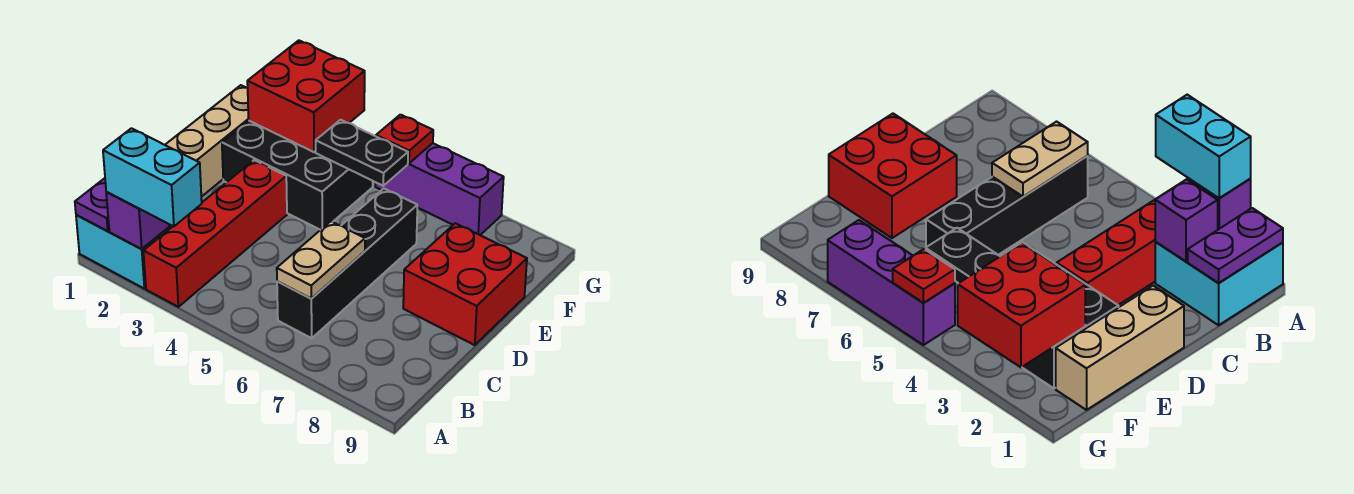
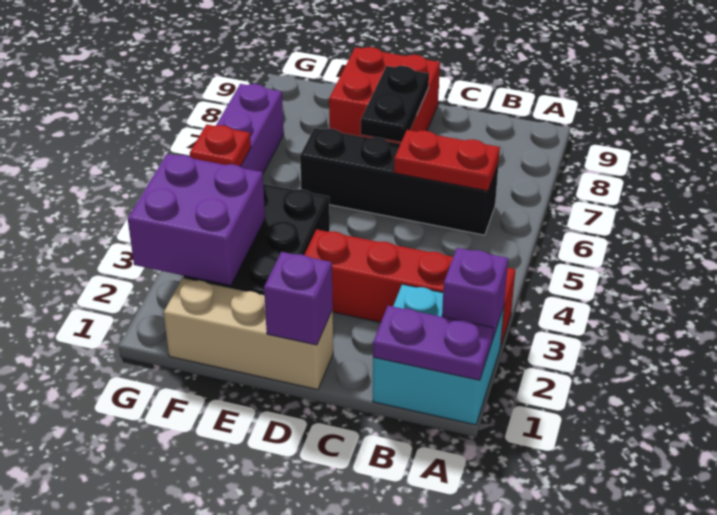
cyan brick A2:A3 level 3 -> none
purple brick B2 level 2 -> purple brick D1 level 2
tan plate B6:C6 level 2 -> red plate B6:C6 level 2
red brick F2:G3 level 2 -> purple brick F2:G3 level 2
black plate F4:F5 level 2 -> black plate D7:D8 level 2

